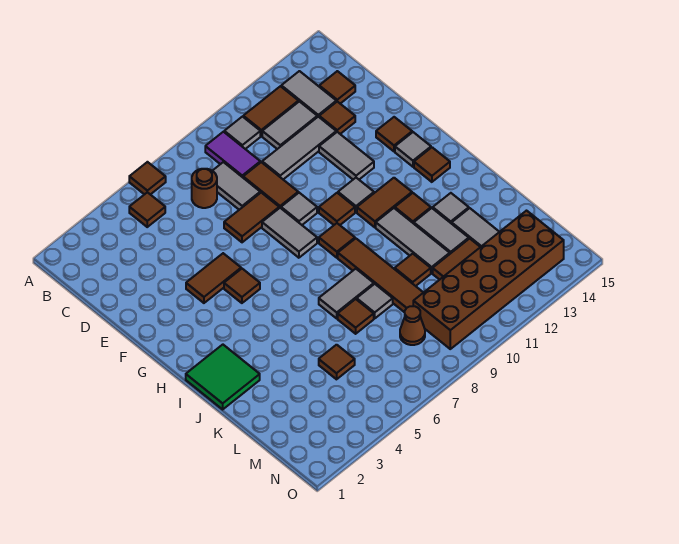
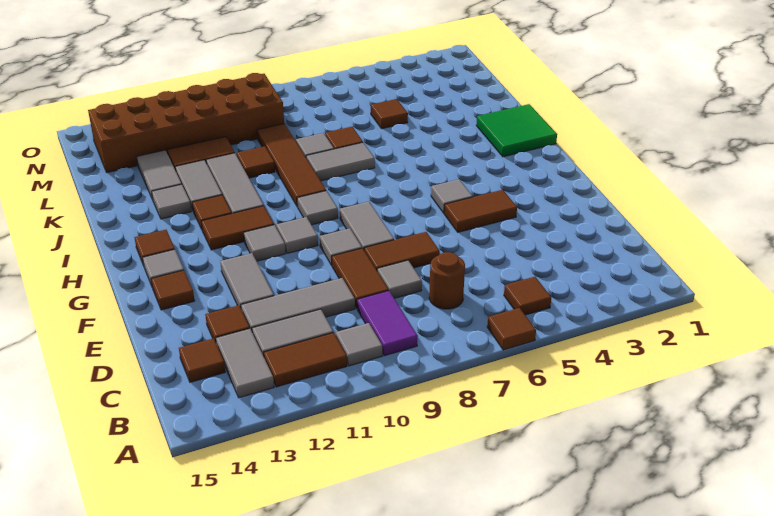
grey tile C8:D8 level 1 -> grey tile D8 level 1
brown tile G5 level 1 -> grey tile G5 level 1
brown tile G10 level 1 -> grey tile G10 level 1
brown tile H9 level 1 -> grey tile H9 level 1
brown cone M8 level 1 -> none

